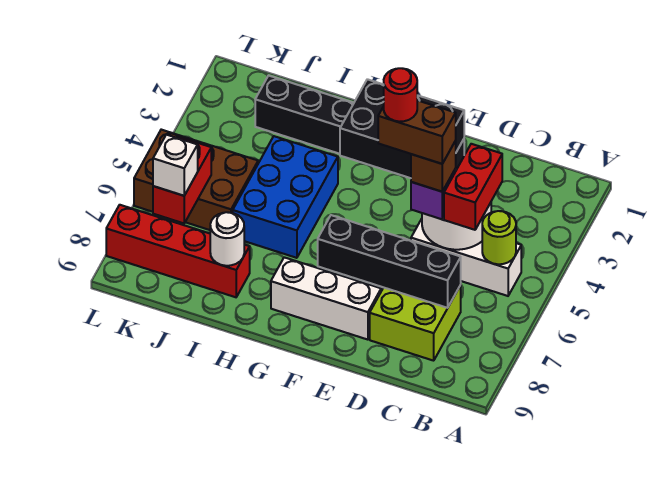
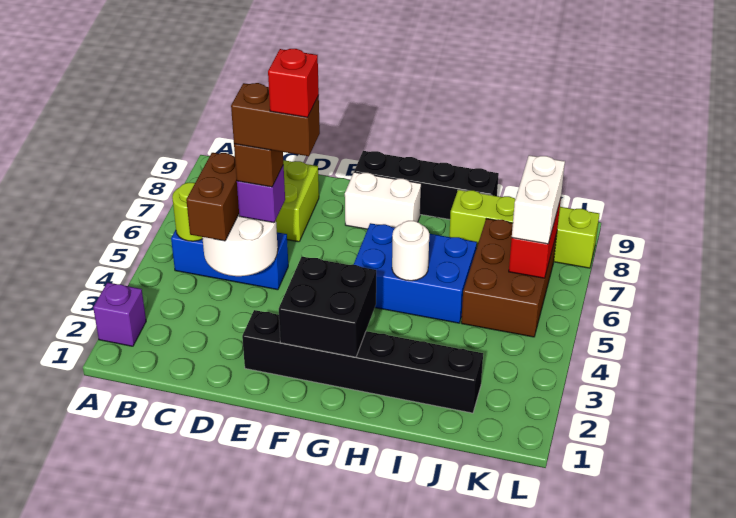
none -> purple brick A2 level 1
white brick B5:D5 level 1 -> blue brick B5:D5 level 1
red brick C4:C5 level 3 -> brown brick C4:C5 level 3
black brick C7:F7 level 2 -> black brick F9:I9 level 1
black brick E2:G3 level 2 -> black brick F2:G3 level 2
red round brick E5 level 6 -> red brick E5 level 6
white brick E8:G8 level 1 -> white brick F8:G8 level 1
blue brick H4:I6 level 1 -> blue brick G5:I6 level 1
red brick I8:L8 level 1 -> lime brick I8:L8 level 1
white round brick I8 level 2 -> white round brick H5 level 2
brown brick J5:L6 level 1 -> brown brick J5:K7 level 1
white brick K7 level 3 -> white brick K6:K7 level 3

